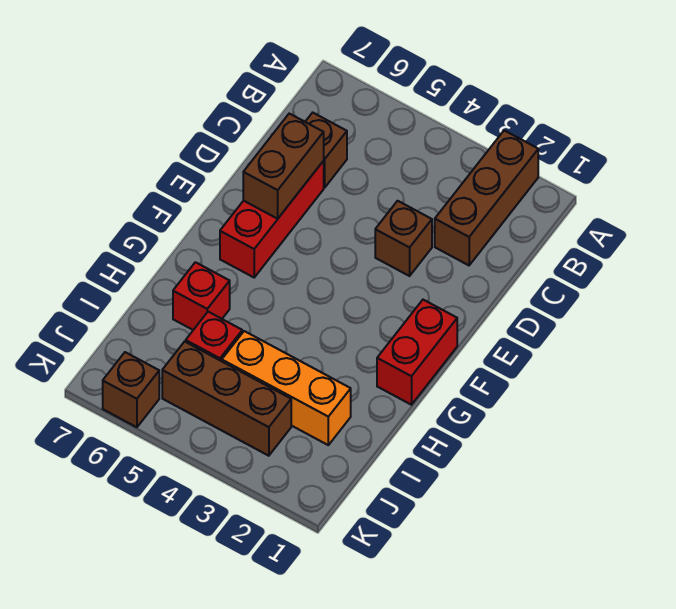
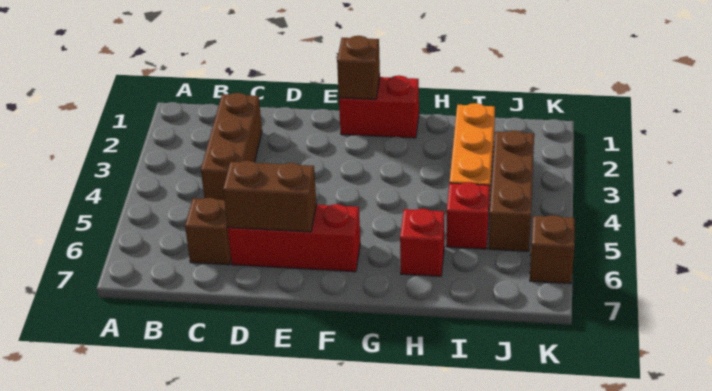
brown brick A2:C2 level 1 -> brown brick C2:C4 level 1
brown brick D3 level 1 -> brown brick F1 level 2

